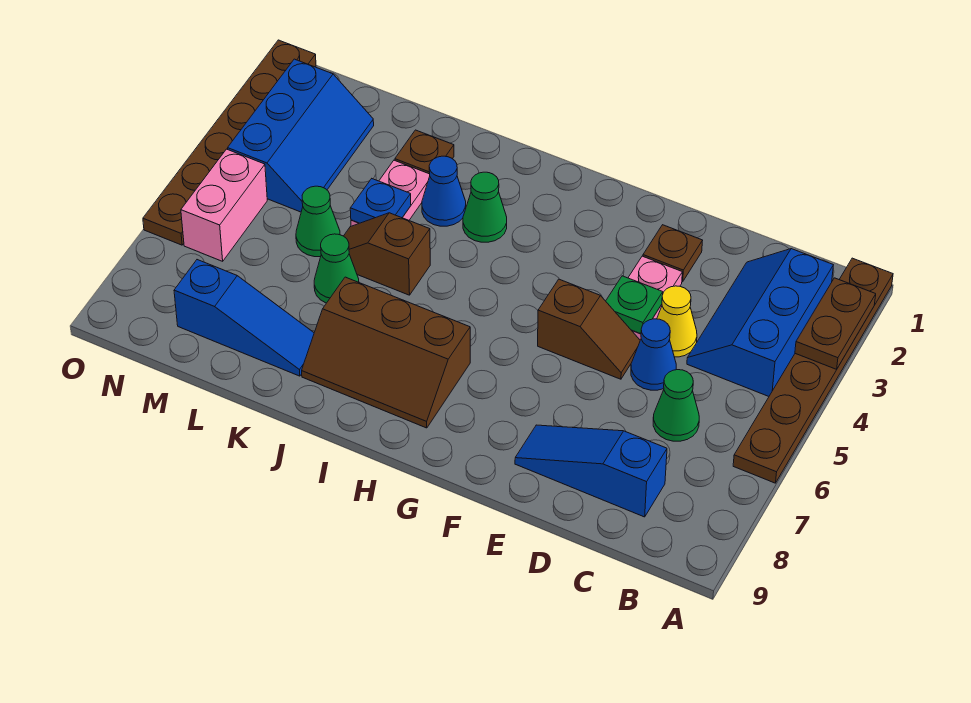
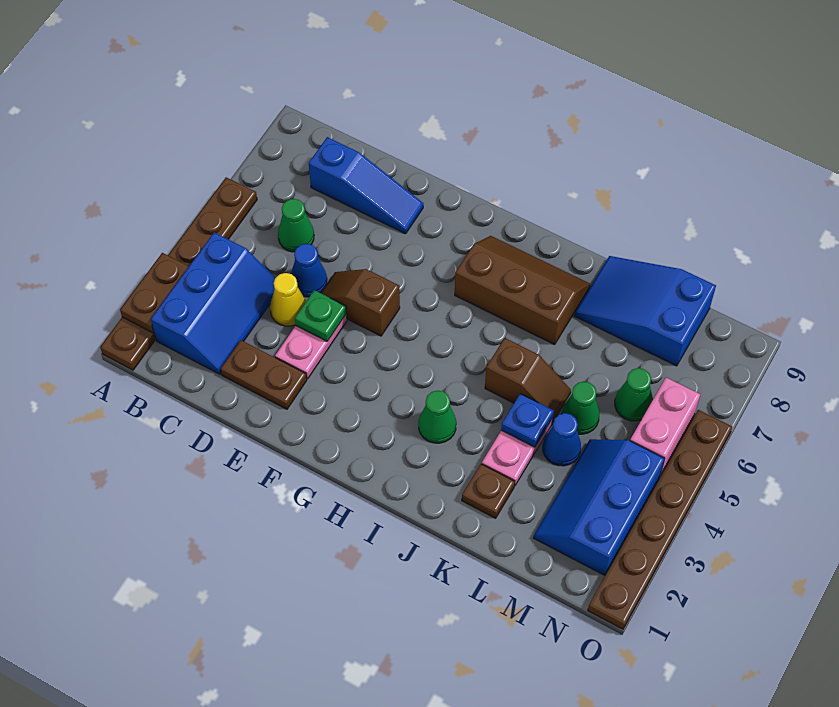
brown plate E2 level 1 -> brown plate D2:E2 level 1
blue cone J3 level 1 -> blue cone L4 level 1
green cone K6 level 1 -> green cone M6 level 1
blue slope K8:M8 level 1 top M -> blue slope K8:M9 level 1 top M

